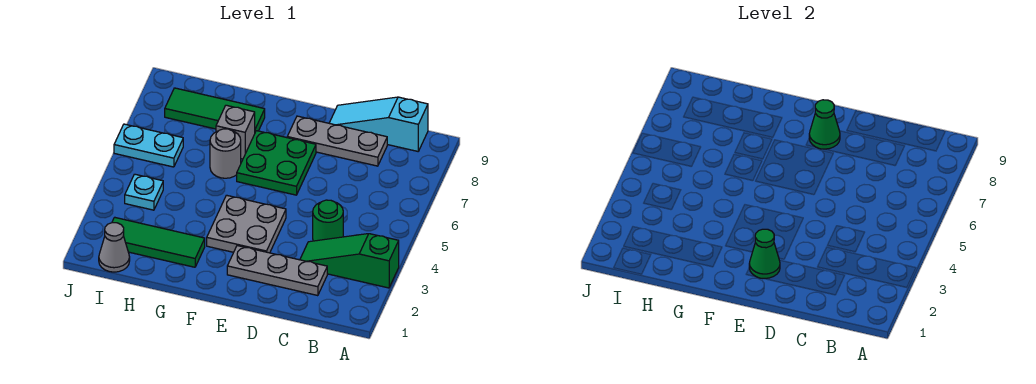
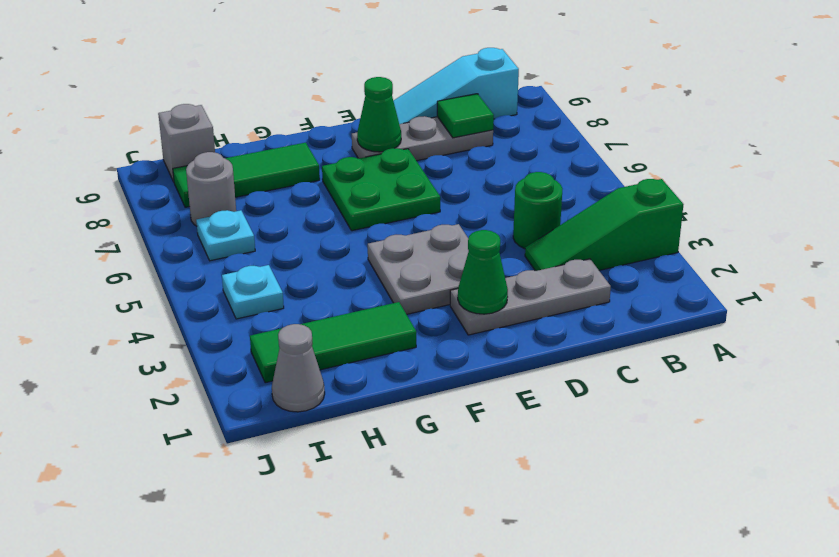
none -> green tile C8 level 2
grey round brick G6 level 1 -> grey round brick I7 level 1
grey brick G7 level 1 -> grey brick I9 level 1
cyan plate I6:J6 level 1 -> cyan plate I6 level 1

